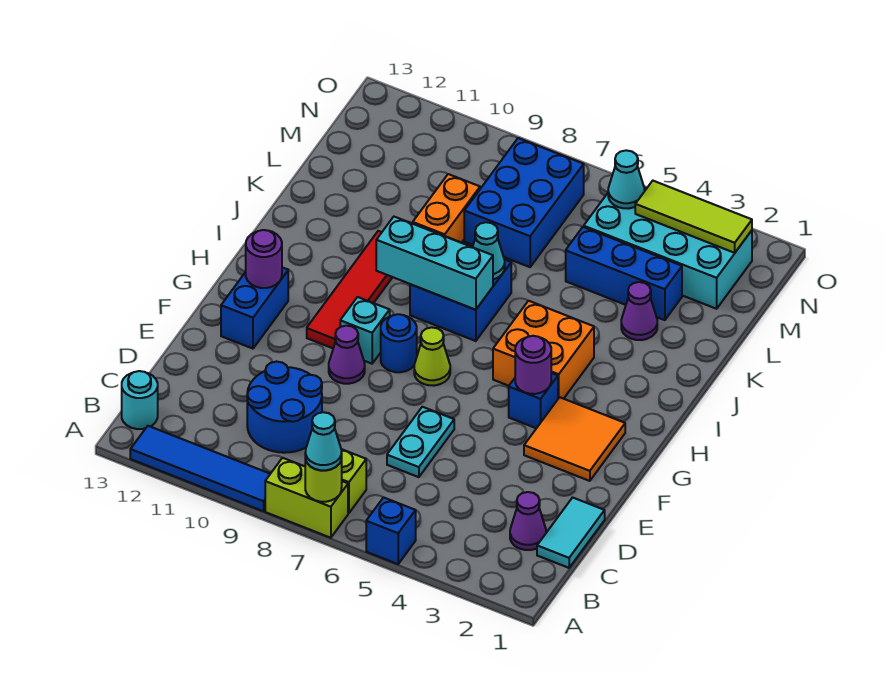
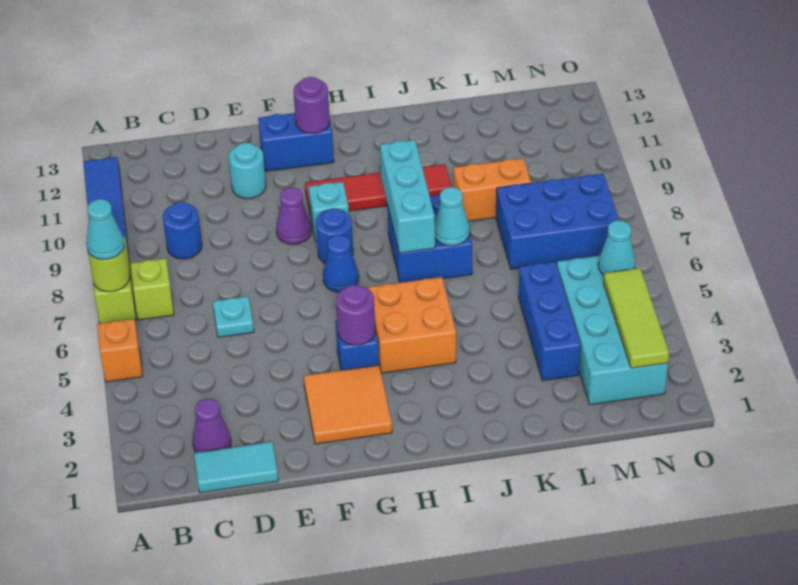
blue brick A5 level 1 -> orange brick A5 level 1
cyan round brick B13 level 1 -> cyan round brick E11 level 1
blue round brick C9:D10 level 1 -> blue round brick C9 level 1
cyan plate D6:E6 level 1 -> cyan plate D6 level 1
lime cone G7 level 1 -> blue cone G7 level 1
purple cone K3 level 1 -> none

